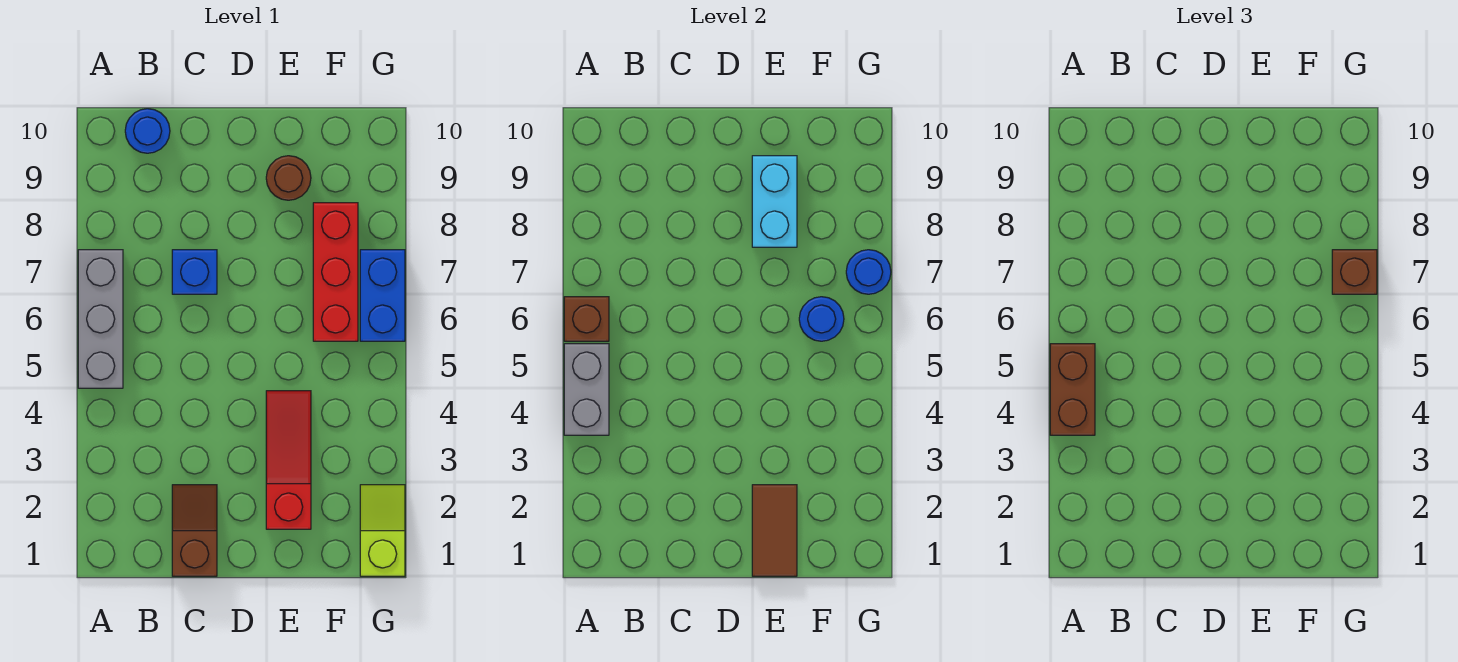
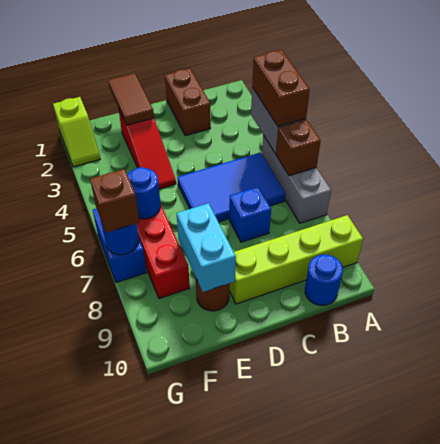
none -> lime brick A9:D9 level 1
none -> blue tile B5:D6 level 1
brown slope C1:C2 level 1 top 1 -> brown brick C1:C2 level 1

